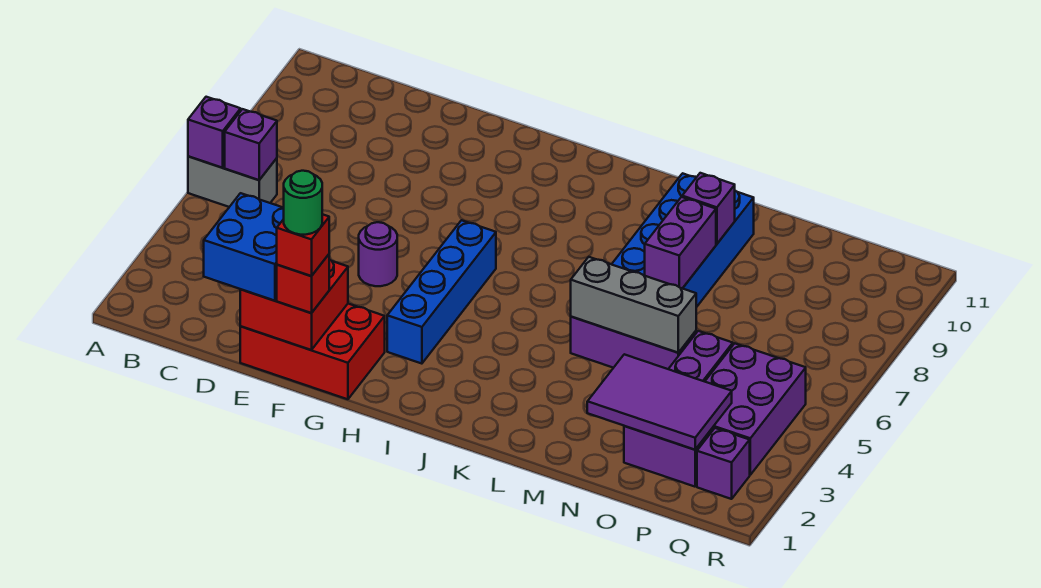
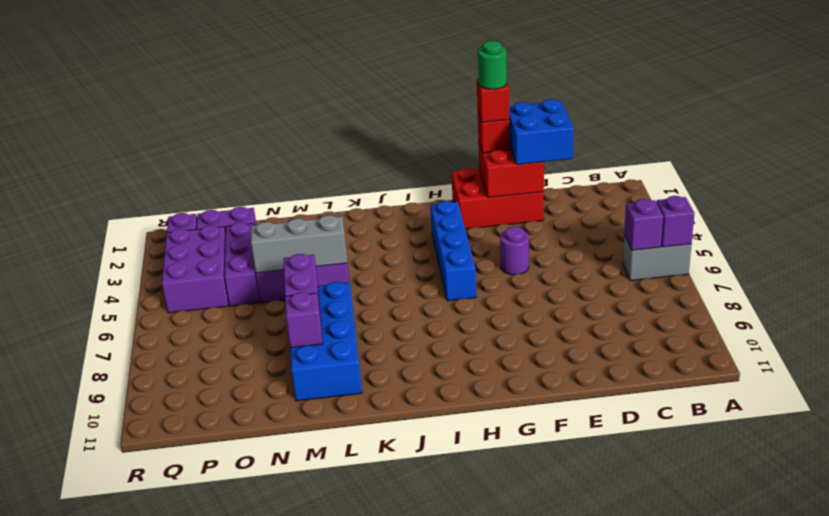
purple tile N2:P3 level 2 -> none

